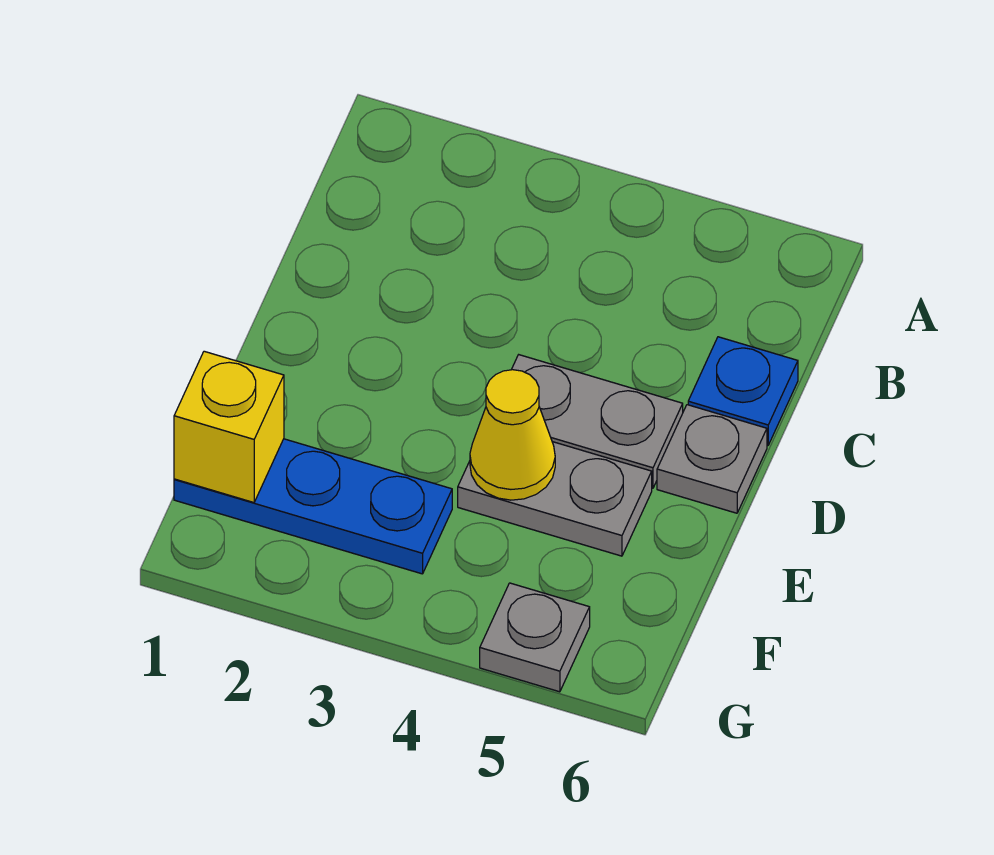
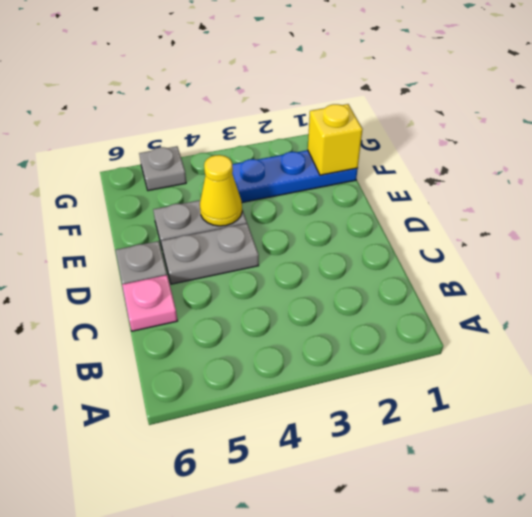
blue plate C6 level 1 -> pink plate C6 level 1

